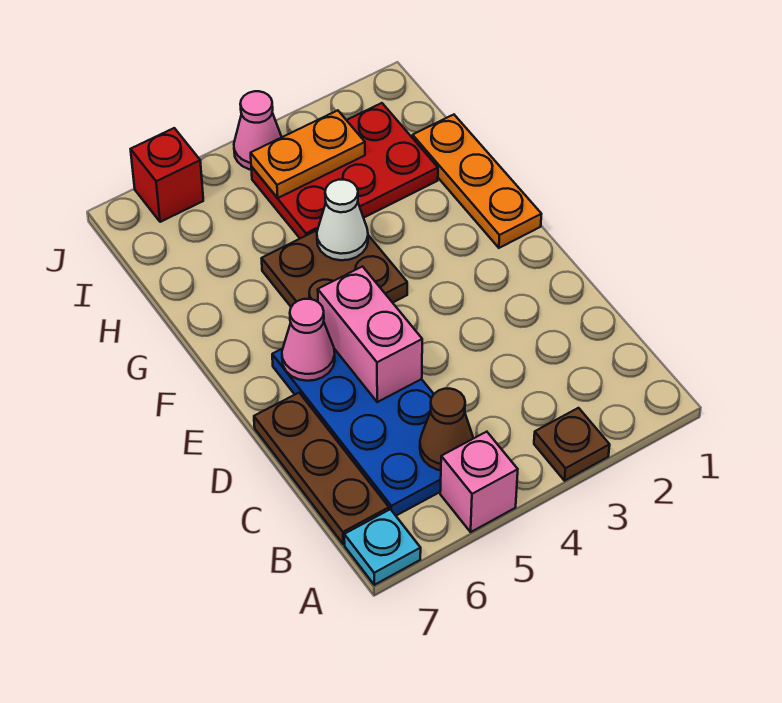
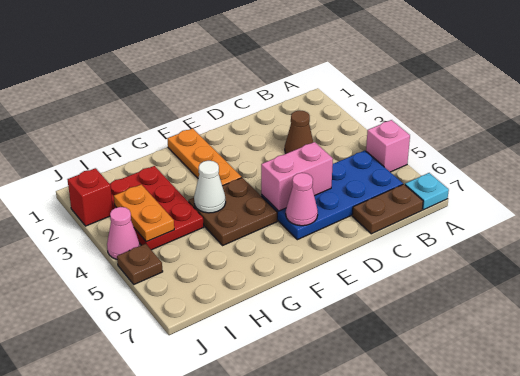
brown plate A3 level 1 -> brown plate J5 level 1
brown cone B5 level 2 -> brown cone C3 level 1
brown plate B7:D7 level 1 -> brown plate B7:C7 level 1
orange plate F1:H1 level 1 -> orange plate F1:F3 level 1
red brick J6 level 1 -> red brick J2 level 1

